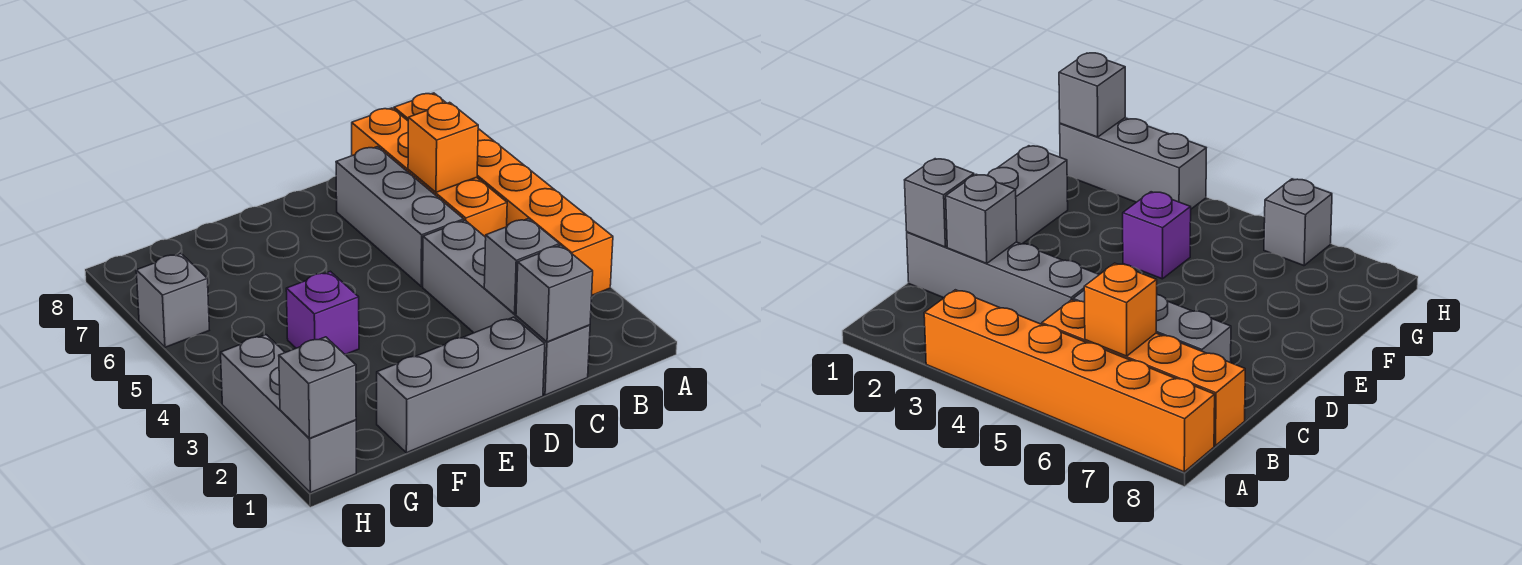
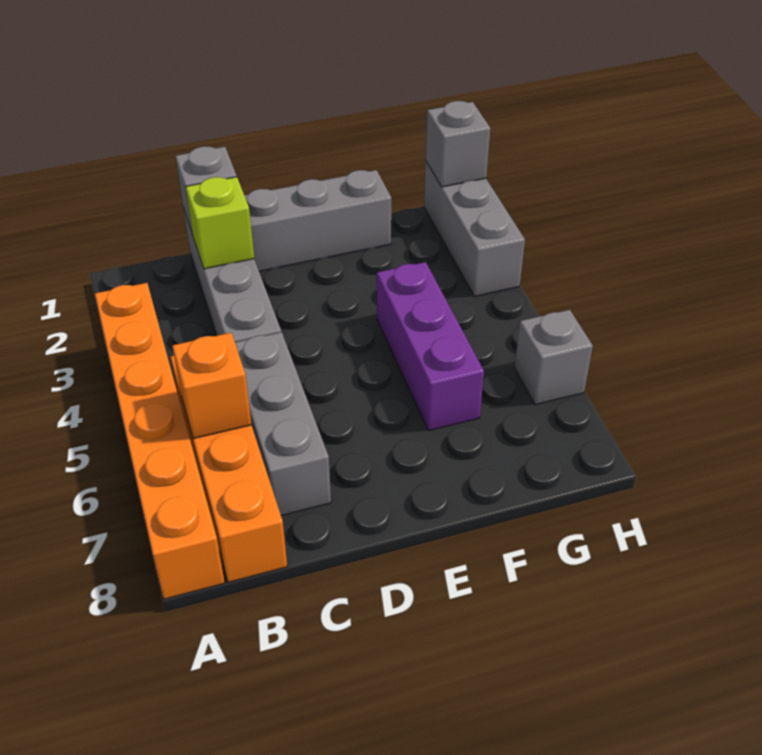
grey brick C2 level 2 -> lime brick C2 level 2
purple brick F4 level 1 -> purple brick F4:F6 level 1

